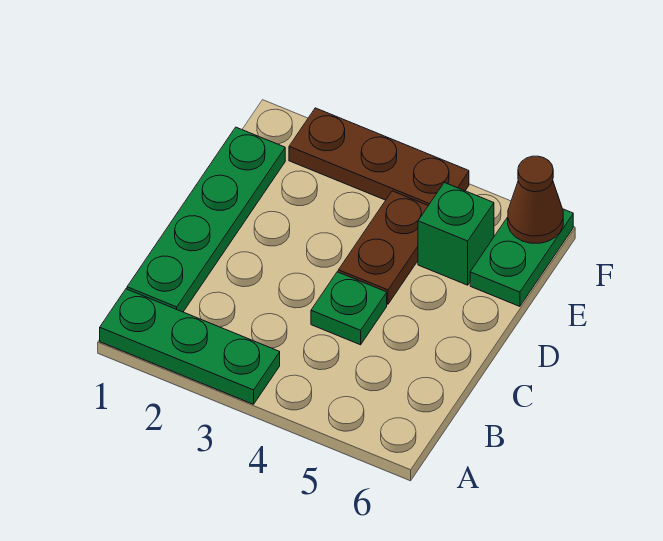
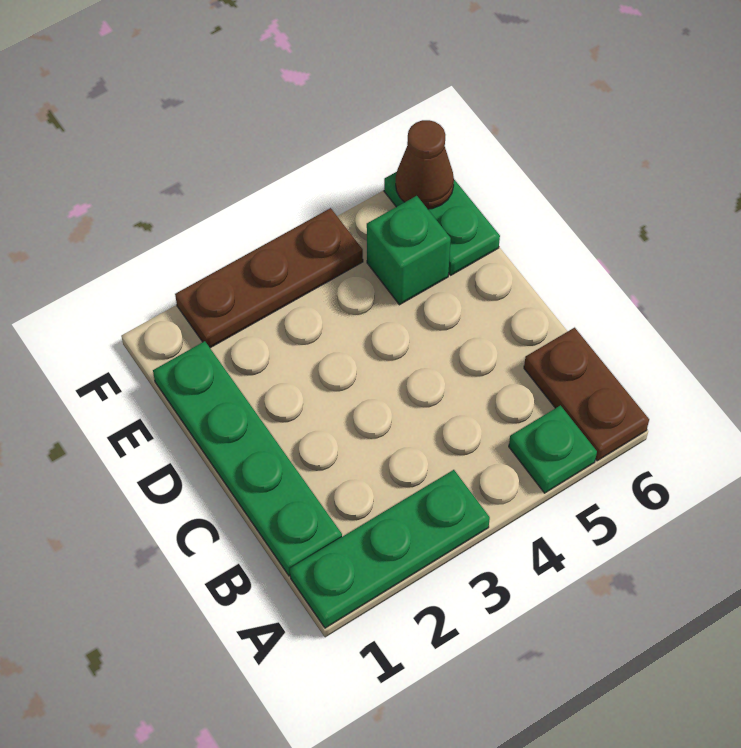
green plate C4 level 1 -> green plate A5 level 1
brown plate D4:E4 level 1 -> brown plate A6:B6 level 1

